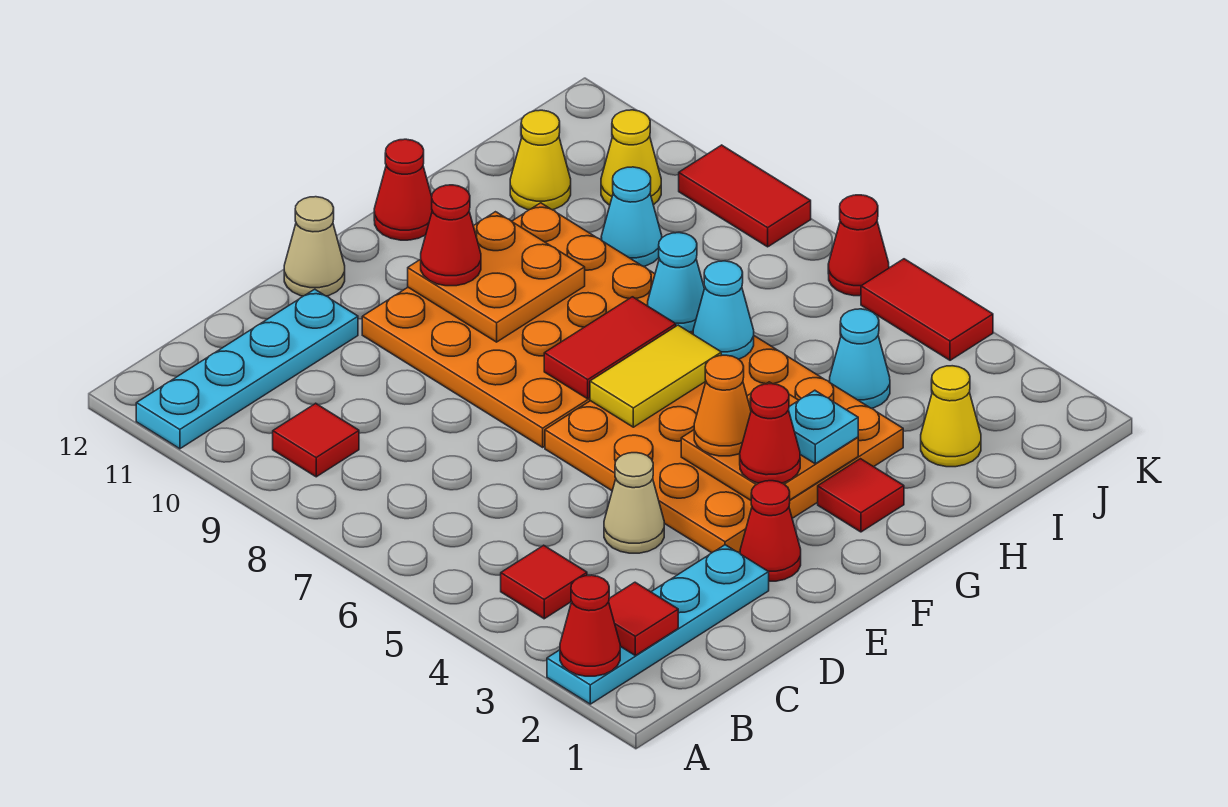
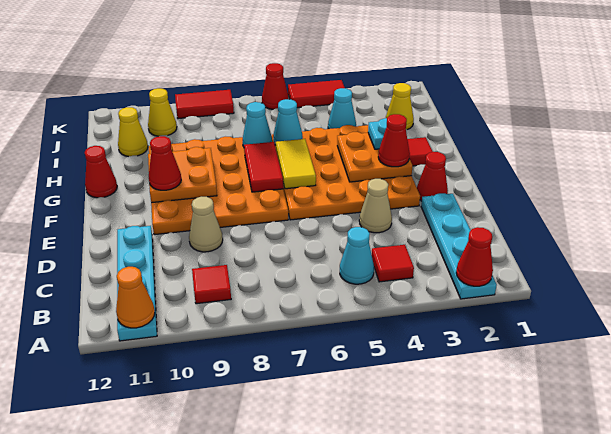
red tile B2 level 2 -> none
tan cone E12 level 1 -> tan cone D9 level 1
orange cone F4 level 3 -> orange cone A11 level 2
cyan cone I9 level 1 -> cyan cone B5 level 1

